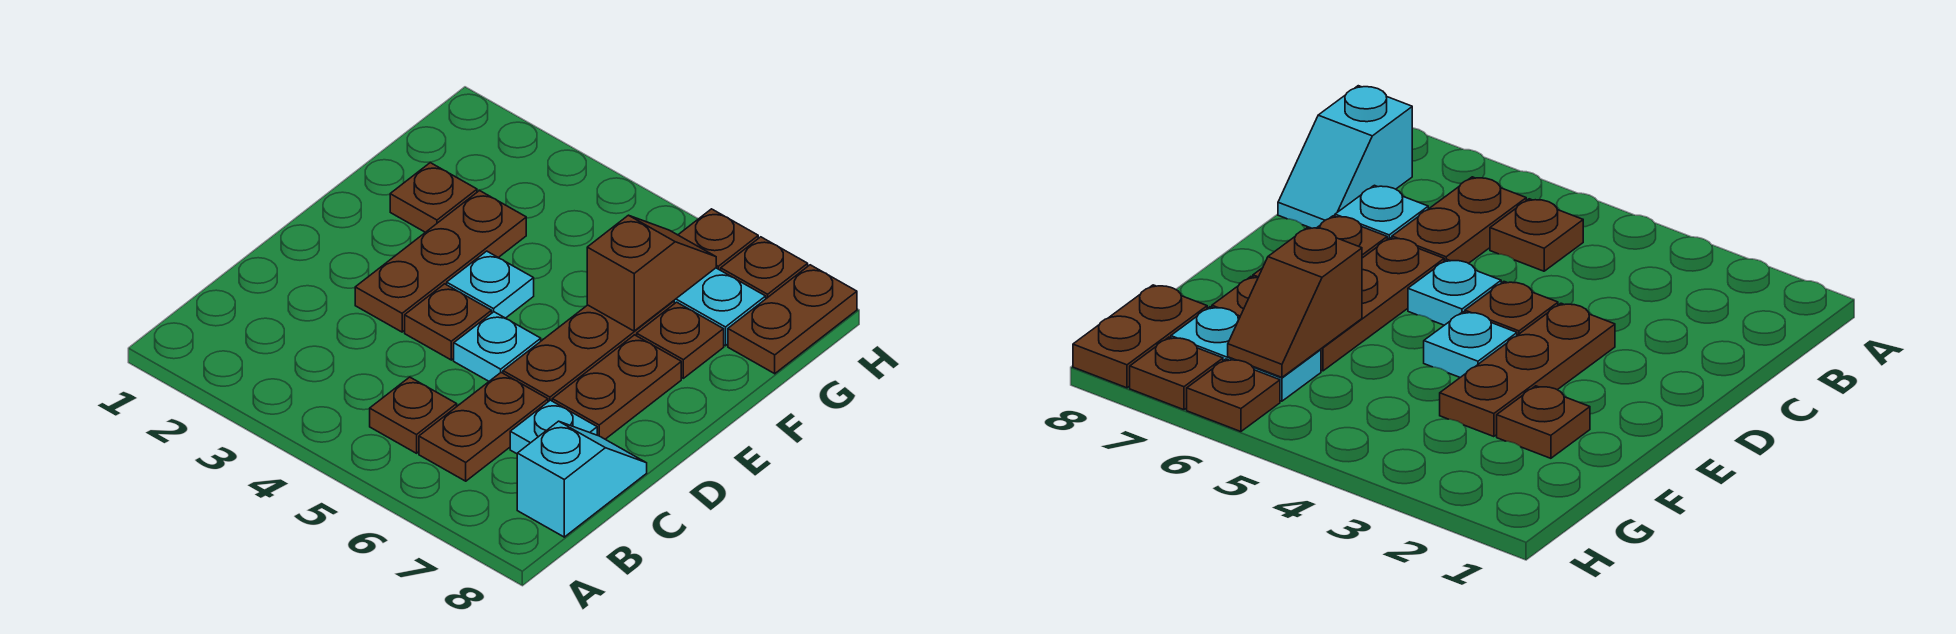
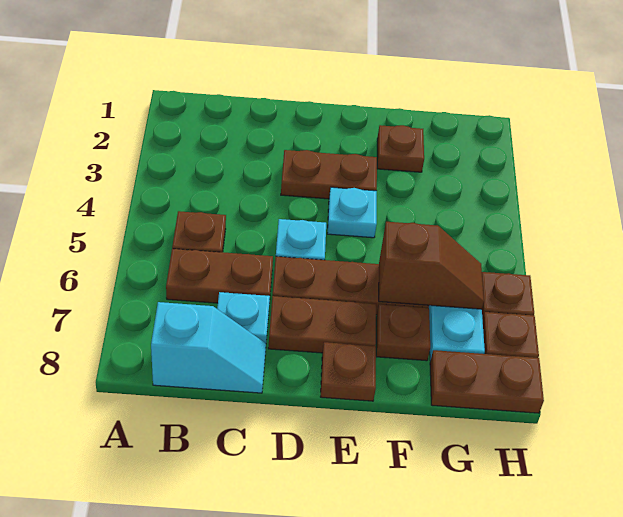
brown plate D3:F3 level 1 -> brown plate D3:E3 level 1
brown plate D4 level 1 -> brown plate E8 level 1

